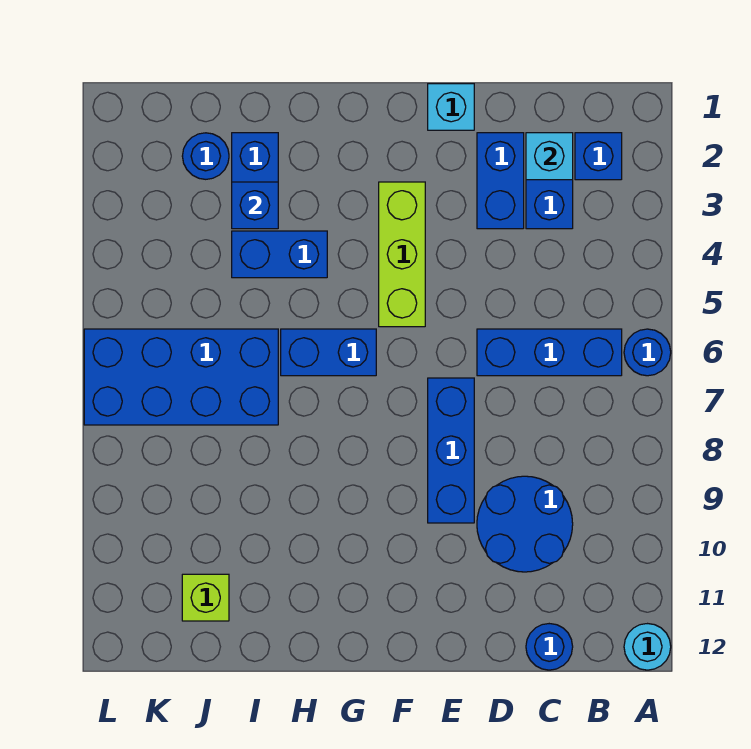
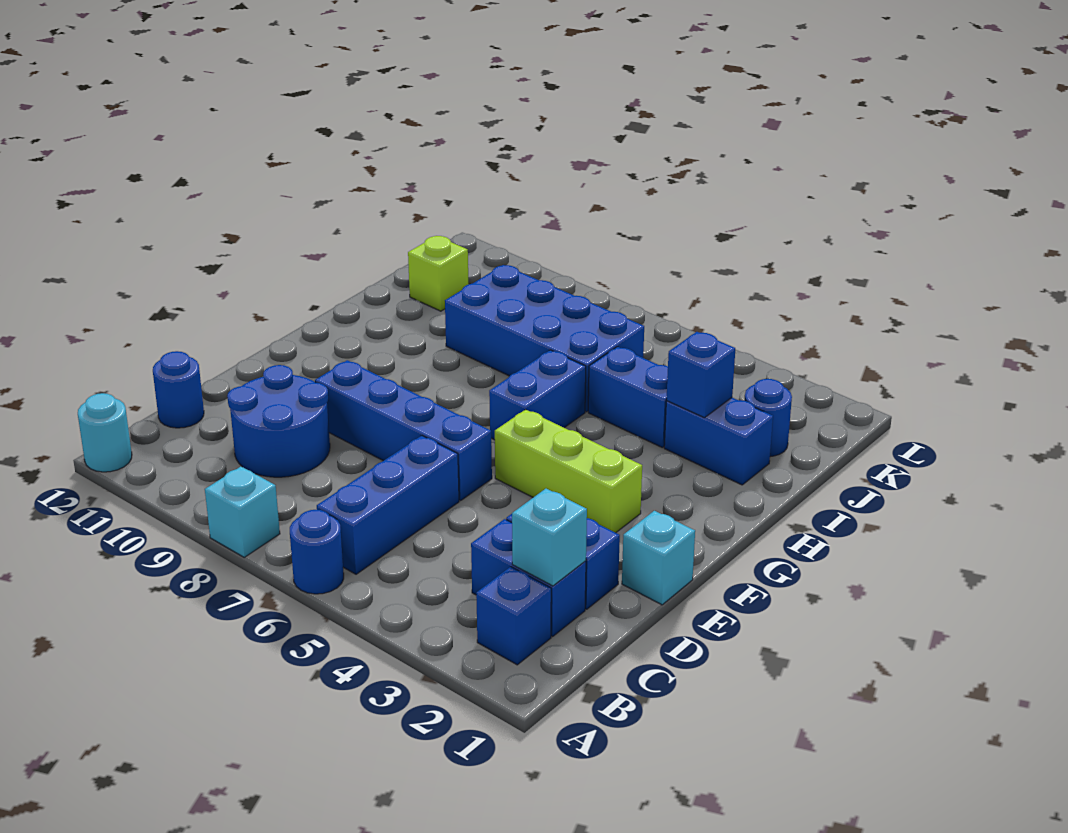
none -> cyan brick A8 level 1
blue brick E7:E9 level 1 -> blue brick E6:E9 level 1
blue brick H4:I4 level 1 -> blue brick I4:I5 level 1
blue brick I6:L7 level 1 -> blue brick I6:J9 level 1

